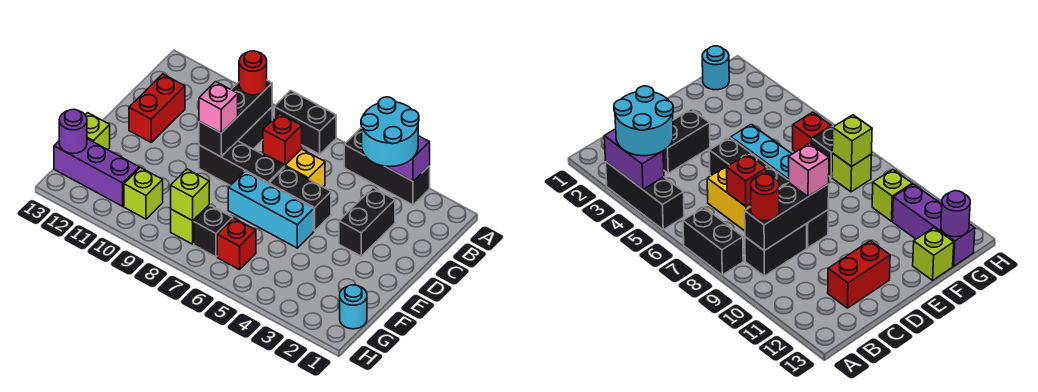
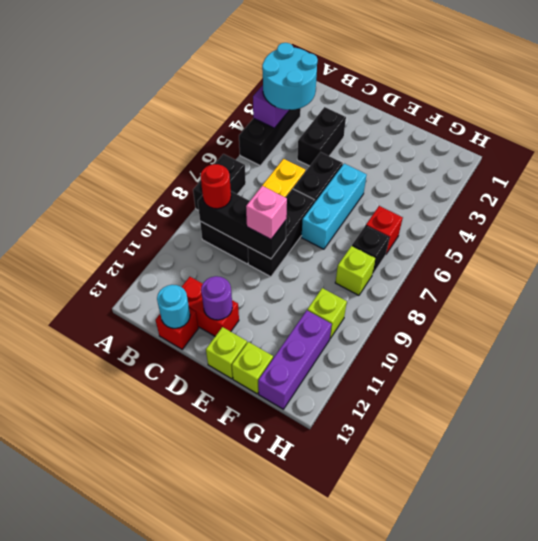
black brick C3:D3 level 1 -> black brick C3:C4 level 1
red brick C7 level 2 -> red brick C13 level 1
cyan round brick G1 level 1 -> cyan round brick C13 level 2
lime brick G8 level 2 -> lime brick E13 level 1
purple round brick G13 level 2 -> purple round brick D12 level 2

